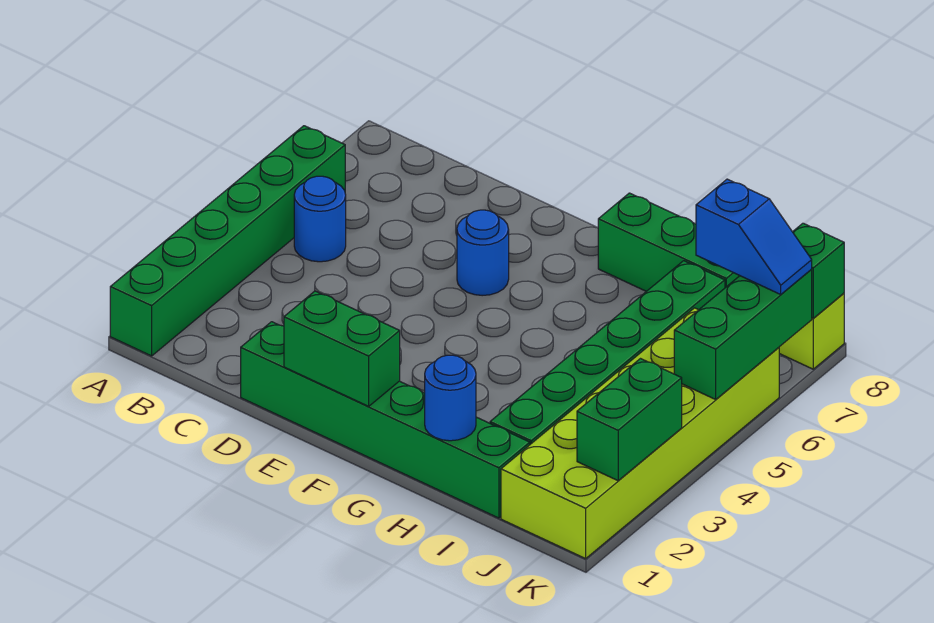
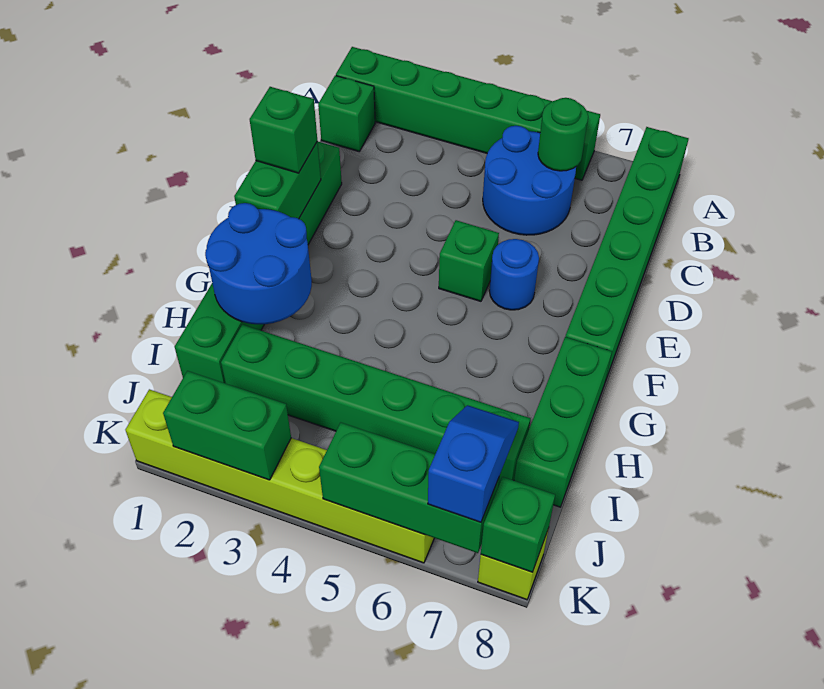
none -> green brick A8:F8 level 1
none -> green brick B1 level 1
blue round brick B5 level 1 -> blue round brick B5:C6 level 1
none -> green round brick B6 level 2
none -> green brick E1 level 3
none -> green brick E5 level 1
blue round brick H1 level 2 -> blue round brick G1:H2 level 2
lime brick J1:K6 level 1 -> lime brick K1:K6 level 1
blue slope J7:K7 level 3 top J -> blue slope J7:K7 level 3 top K

